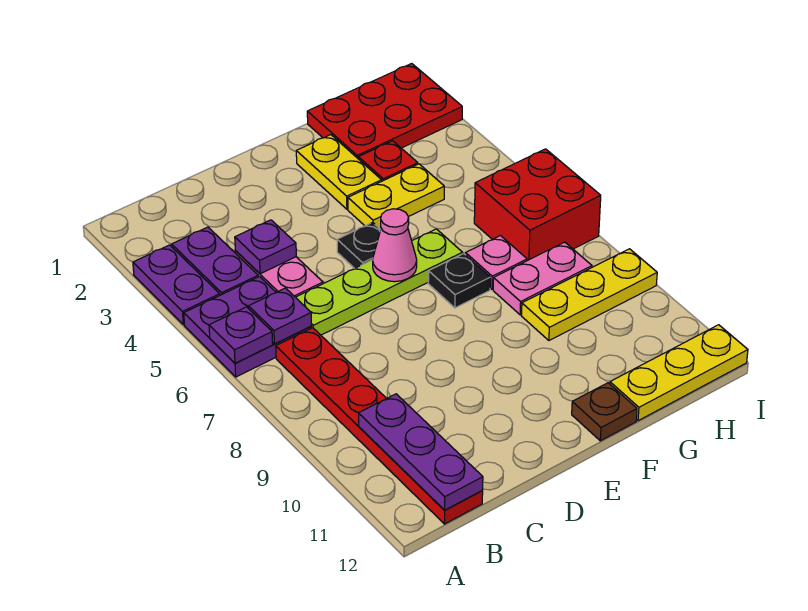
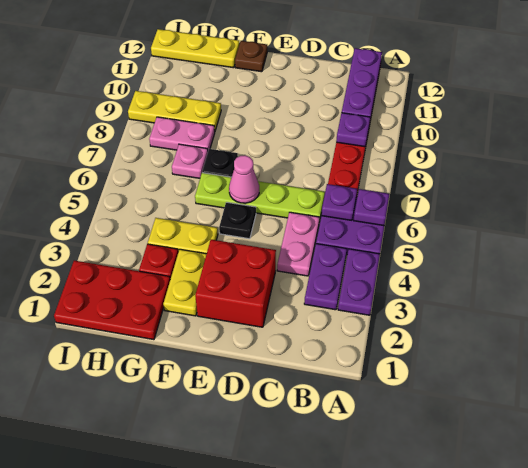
purple plate C4 level 2 -> purple plate B9 level 2
red brick H6:I7 level 1 -> red brick D2:E3 level 1

